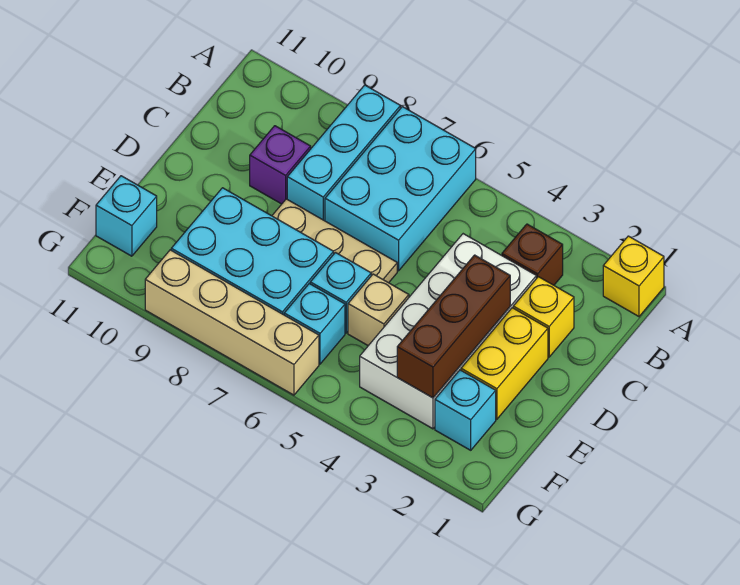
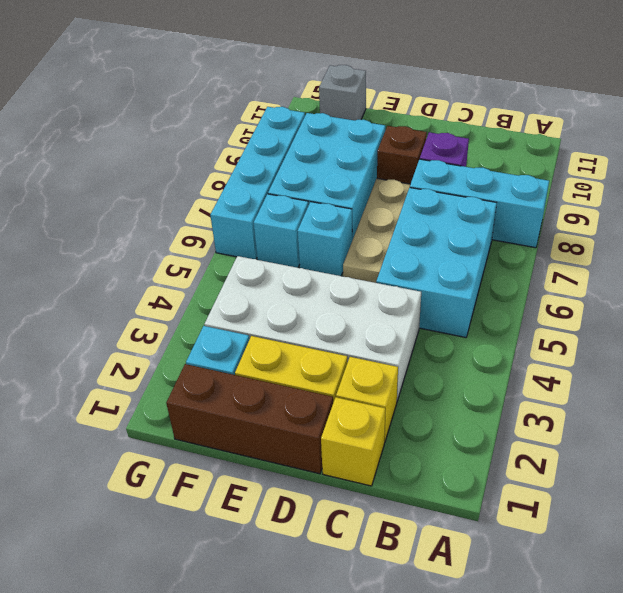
yellow brick A1 level 1 -> yellow brick C1 level 1
cyan brick A6:C7 level 1 -> cyan brick B5:C7 level 1
brown brick B3 level 1 -> brown brick D9 level 1
brown brick D3:F3 level 2 -> brown brick D1:F1 level 1
tan brick E5 level 1 -> none
cyan brick F11 level 1 -> grey brick F11 level 1
tan brick G6:G9 level 1 -> cyan brick G6:G9 level 1

